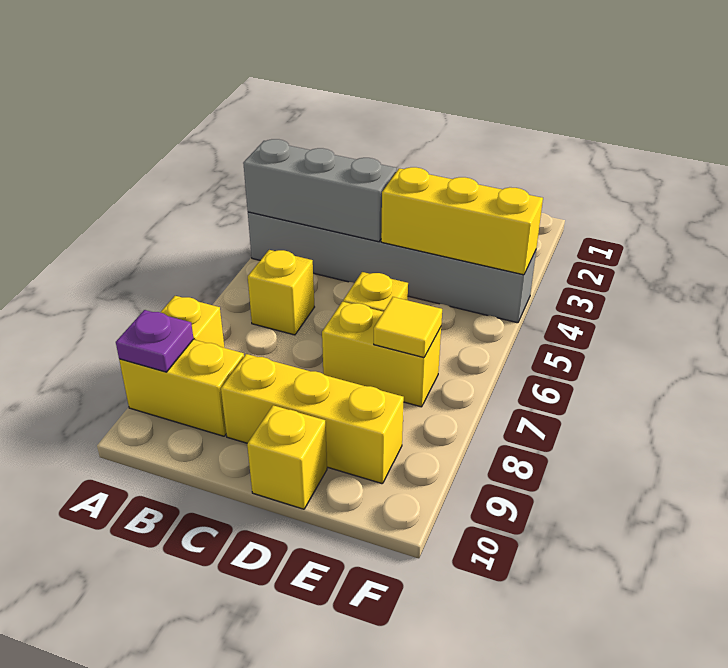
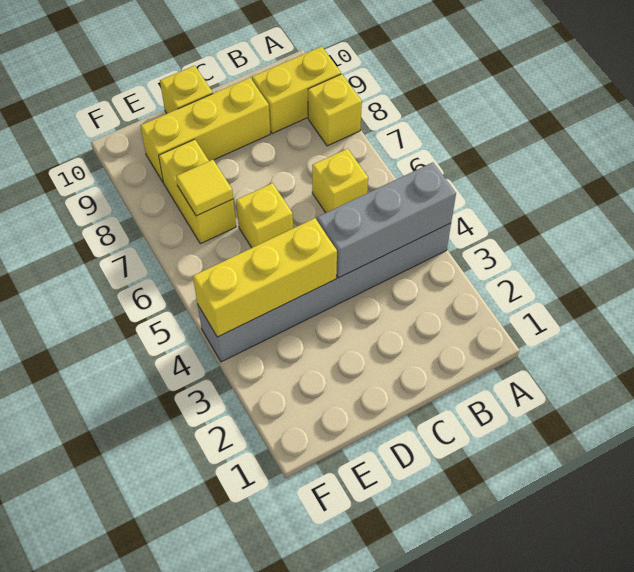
purple plate A9 level 2 -> none
yellow brick D7:E7 level 1 -> yellow brick E7:E8 level 1

